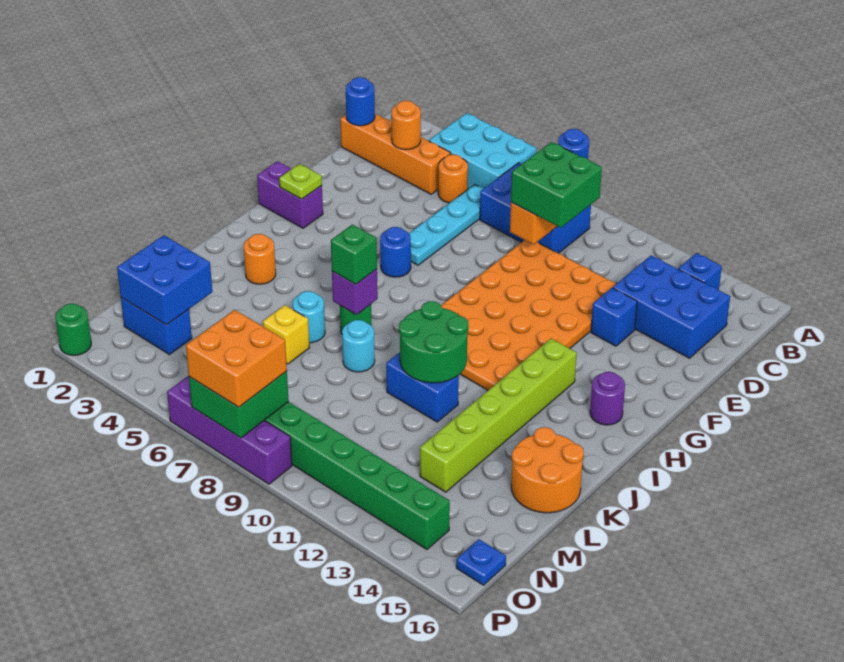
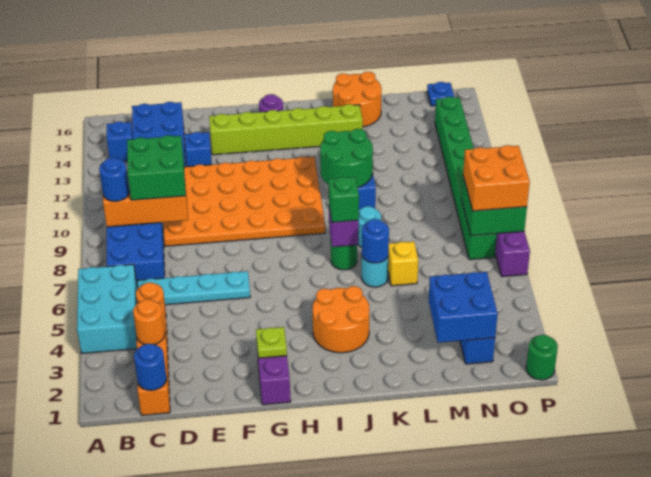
blue round brick G6 level 1 -> blue round brick K6 level 2
lime brick H13:M13 level 1 -> lime brick F14:K14 level 1
orange round brick J3 level 1 -> orange round brick I3:J4 level 1

